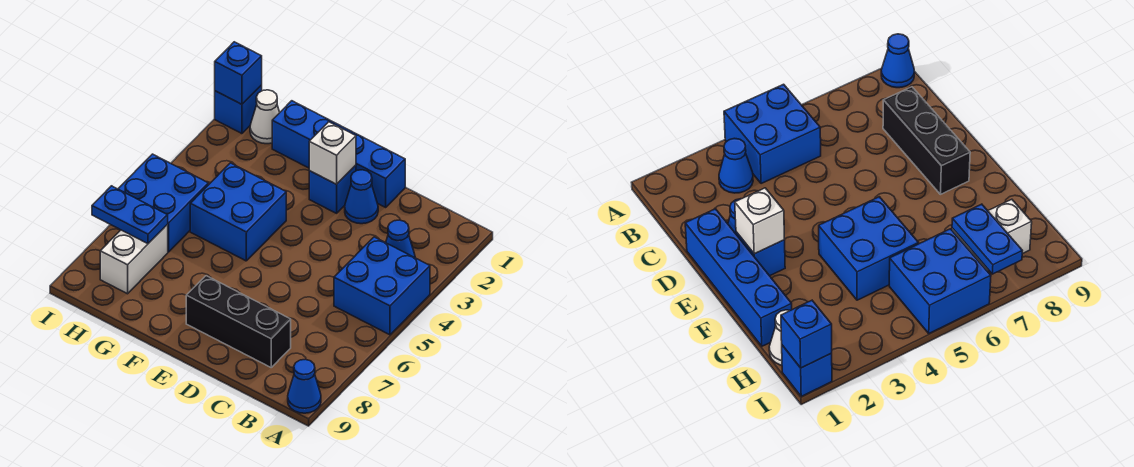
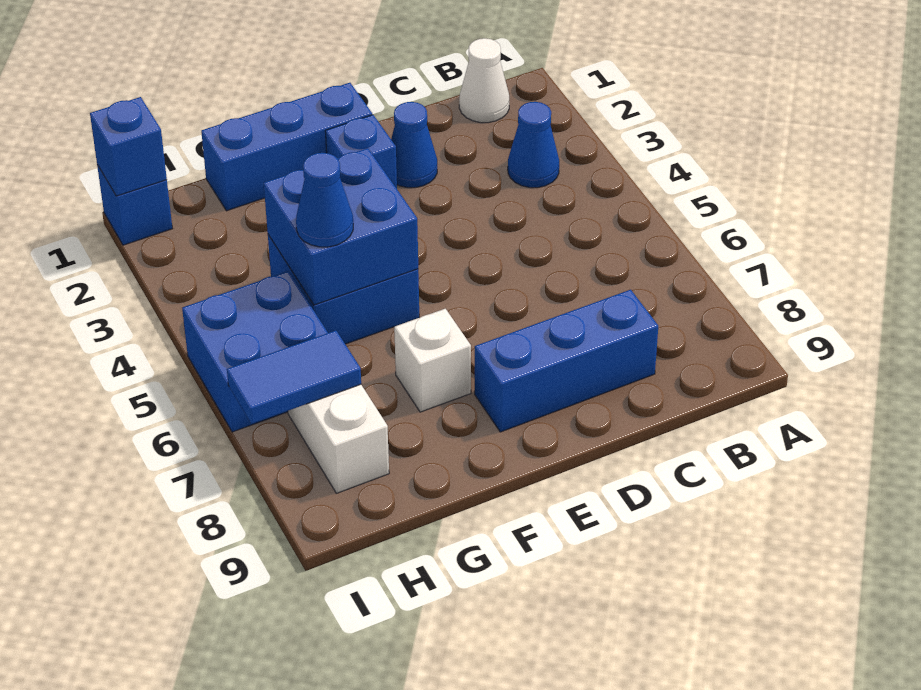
blue brick A4:B5 level 1 -> blue brick F4:G5 level 2
blue cone A9 level 1 -> blue cone G5 level 3
black brick C8:E8 level 1 -> blue brick C8:E8 level 1
blue brick D1:G1 level 1 -> blue brick E1:G1 level 1
white brick E2 level 2 -> white brick F7 level 1
white cone H1 level 1 -> white cone B1 level 1
blue plate H7:I7 level 2 -> blue tile H7:I7 level 2

